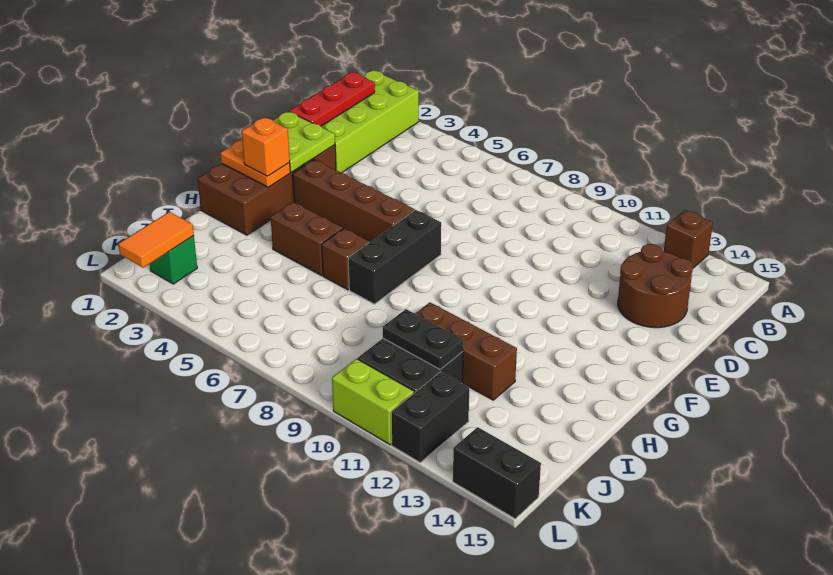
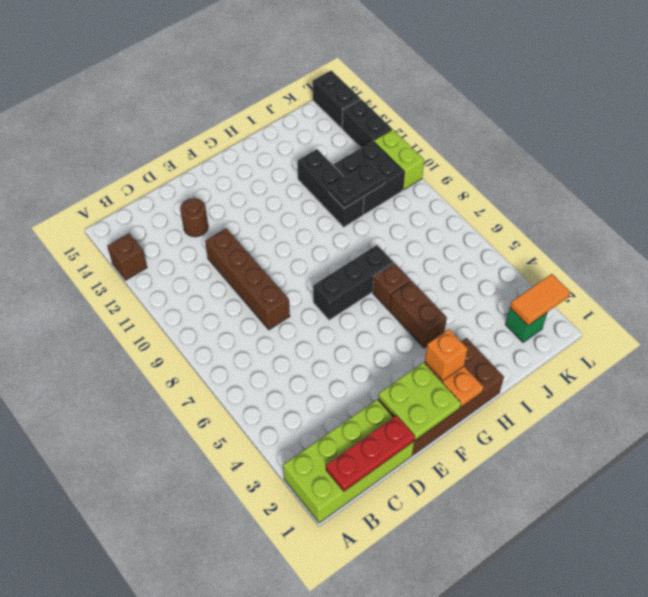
brown round brick C13:D14 level 1 -> brown round brick D13 level 1
brown brick F3:F6 level 1 -> brown brick D8:D11 level 1
brown brick I10:I12 level 1 -> black brick I10:I12 level 1
black plate J10:J11 level 2 -> black plate I10:J10 level 2
black brick K12:L12 level 1 -> black brick L12:L13 level 1

